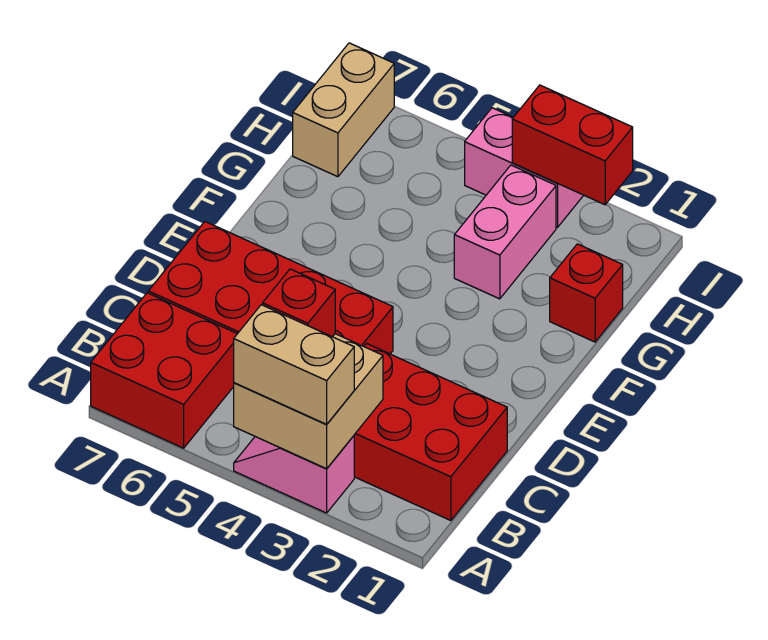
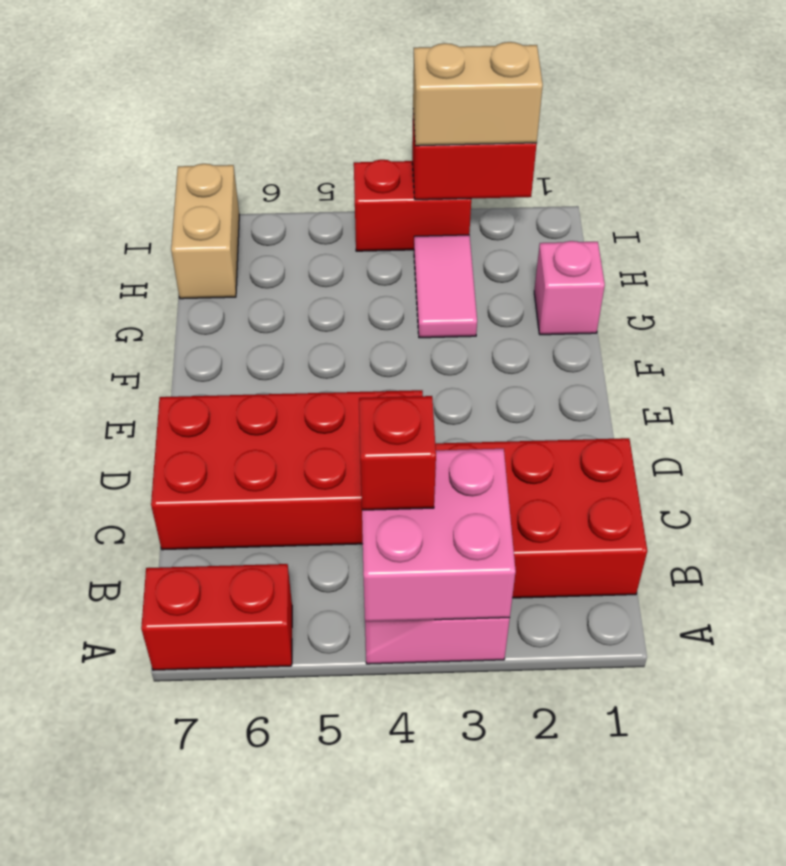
tan brick A3:B4 level 2 -> pink brick A3:B4 level 2
tan brick A3:A4 level 3 -> tan brick I2:I3 level 3
red brick A6:B7 level 1 -> red brick A6:A7 level 1
red brick G1 level 1 -> pink brick G1 level 1
pink brick G3:H3 level 1 -> pink tile G3:H3 level 1
pink brick I3:I4 level 1 -> red brick I3:I4 level 1

